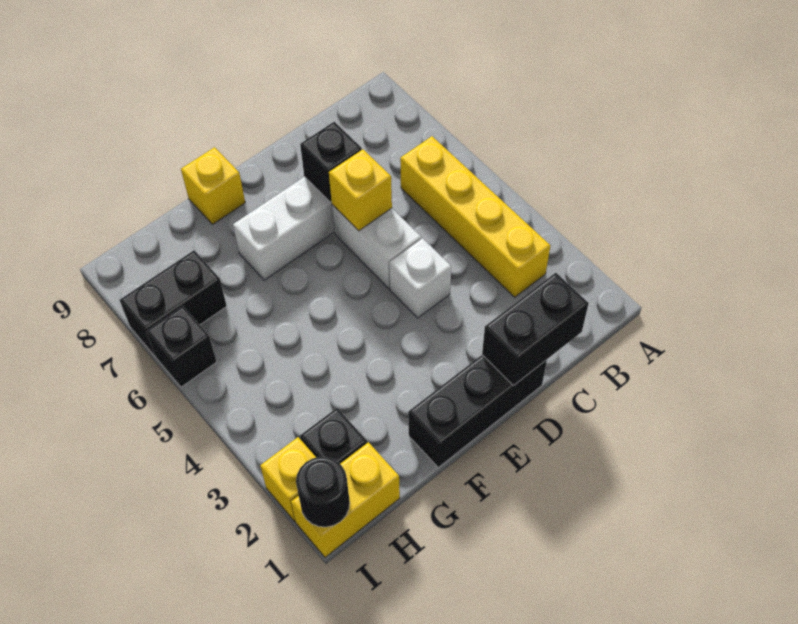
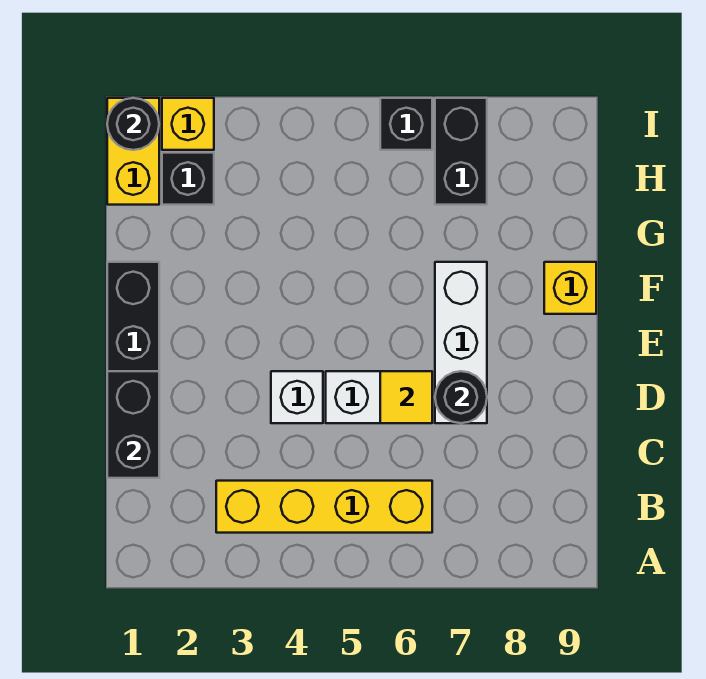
yellow brick D6 level 2 -> yellow tile D6 level 2
black brick D7 level 2 -> black round brick D7 level 2

